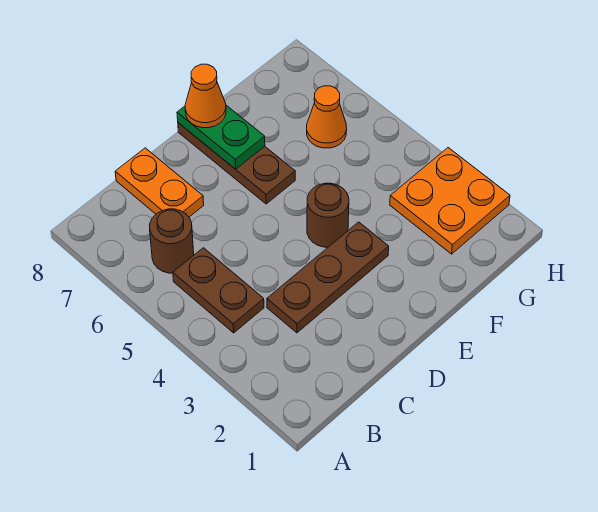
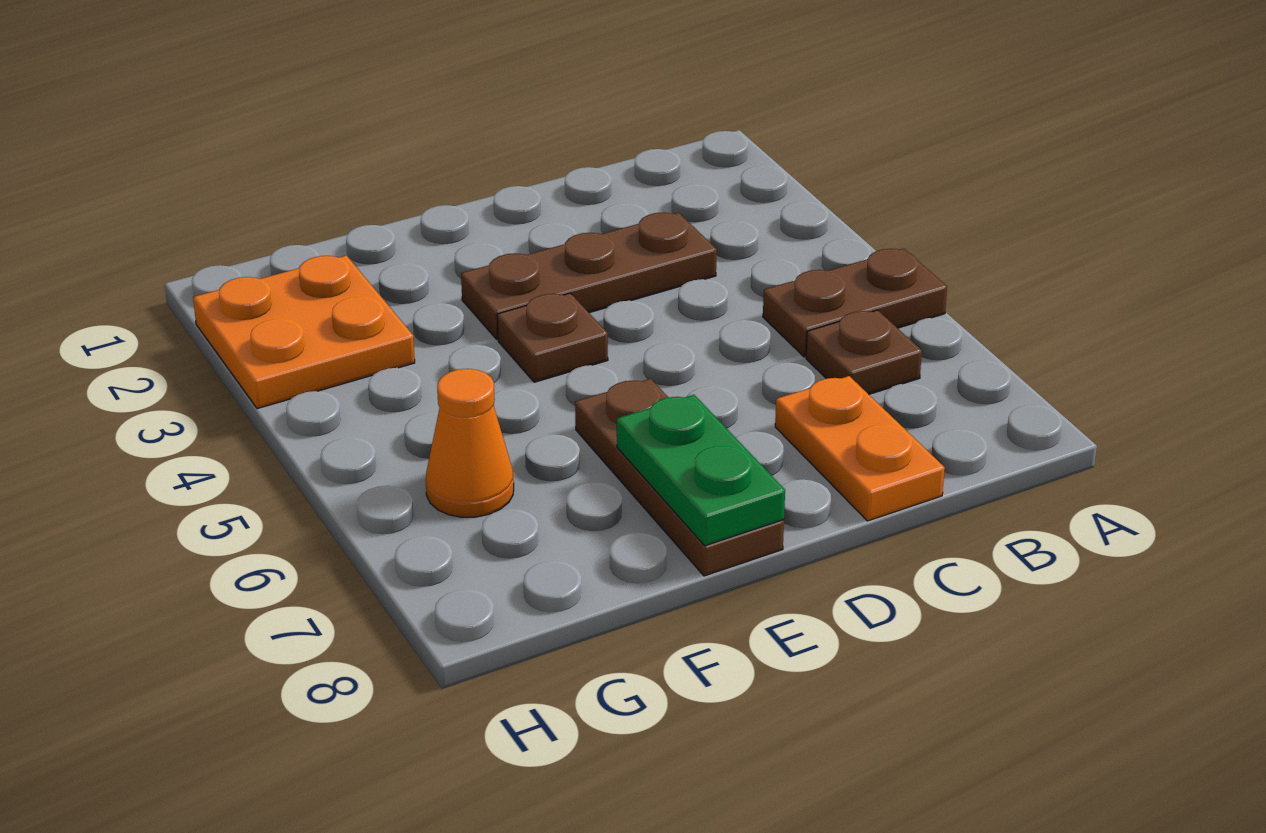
brown plate B4:B5 level 1 -> brown plate A5:B5 level 1
brown round brick B6 level 1 -> brown plate B6 level 1
brown round brick E4 level 1 -> brown plate E4 level 1
orange cone E8 level 3 -> none

